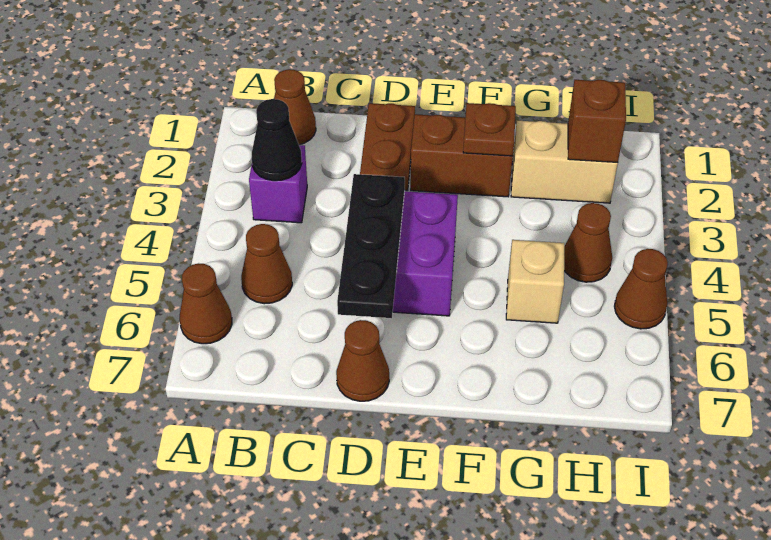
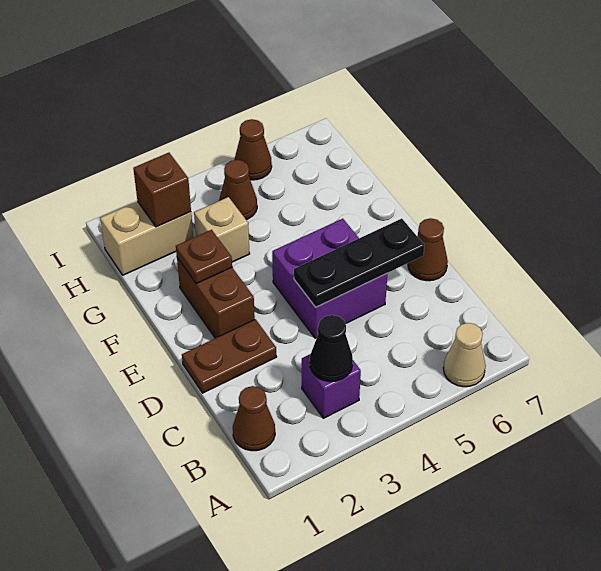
brown cone A6 level 1 -> tan cone A6 level 1
brown cone B5 level 1 -> none
tan brick G2:H2 level 1 -> tan brick H1:H2 level 1
tan brick G5 level 1 -> tan brick G3 level 1

